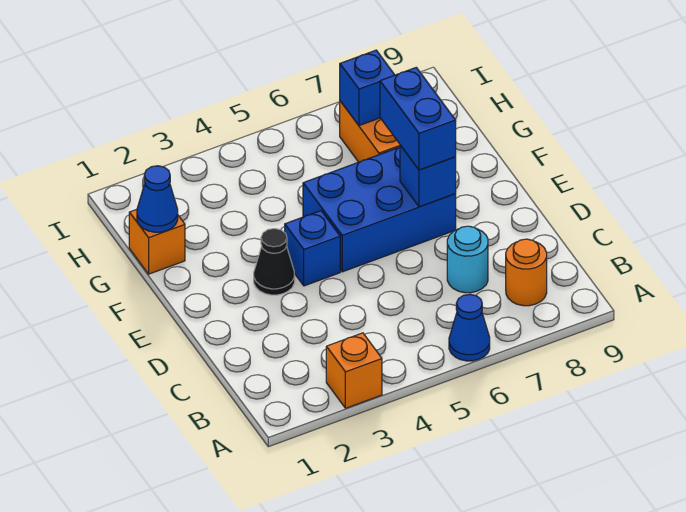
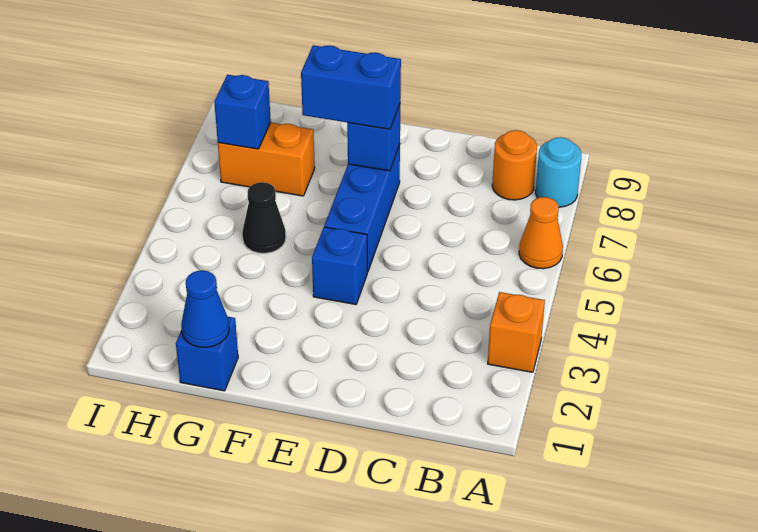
blue cone A6 level 1 -> orange cone A6 level 1
cyan round brick C7 level 1 -> cyan round brick A8 level 1
black cone E3 level 1 -> black cone G5 level 1
blue brick E5:F7 level 1 -> blue brick E5:E7 level 1
orange brick G1 level 1 -> blue brick G1 level 1

